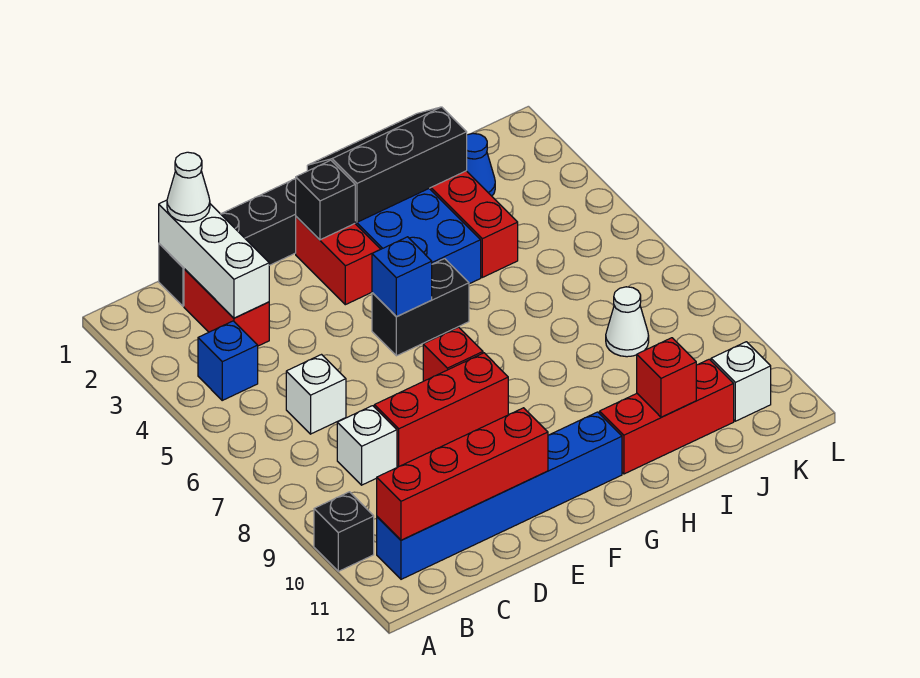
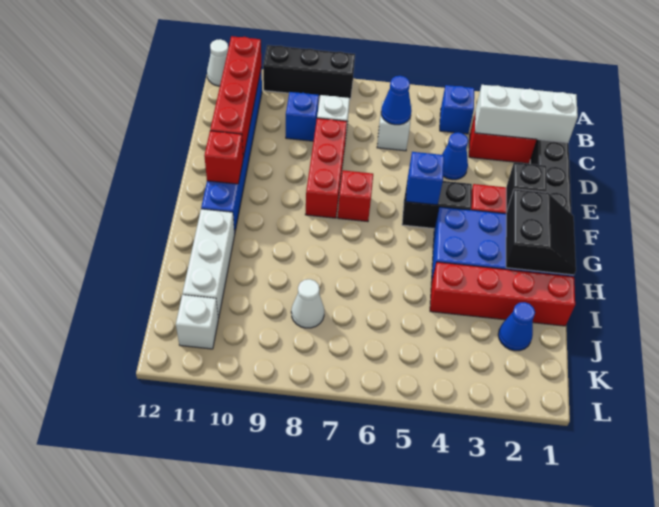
black brick A10 level 1 -> black brick A8:A10 level 1
white cone C1 level 3 -> white cone A12 level 1
none -> blue cone C6 level 2
none -> blue brick C9 level 1
none -> blue cone D4 level 1
black brick F5:G5 level 1 -> black brick F4:F5 level 1
black slope G1:I2 level 2 top 2 -> black slope G1:H2 level 2 top 2
red brick H11:J11 level 1 -> white brick H11:J11 level 1
red brick I11 level 2 -> red brick F11 level 2

